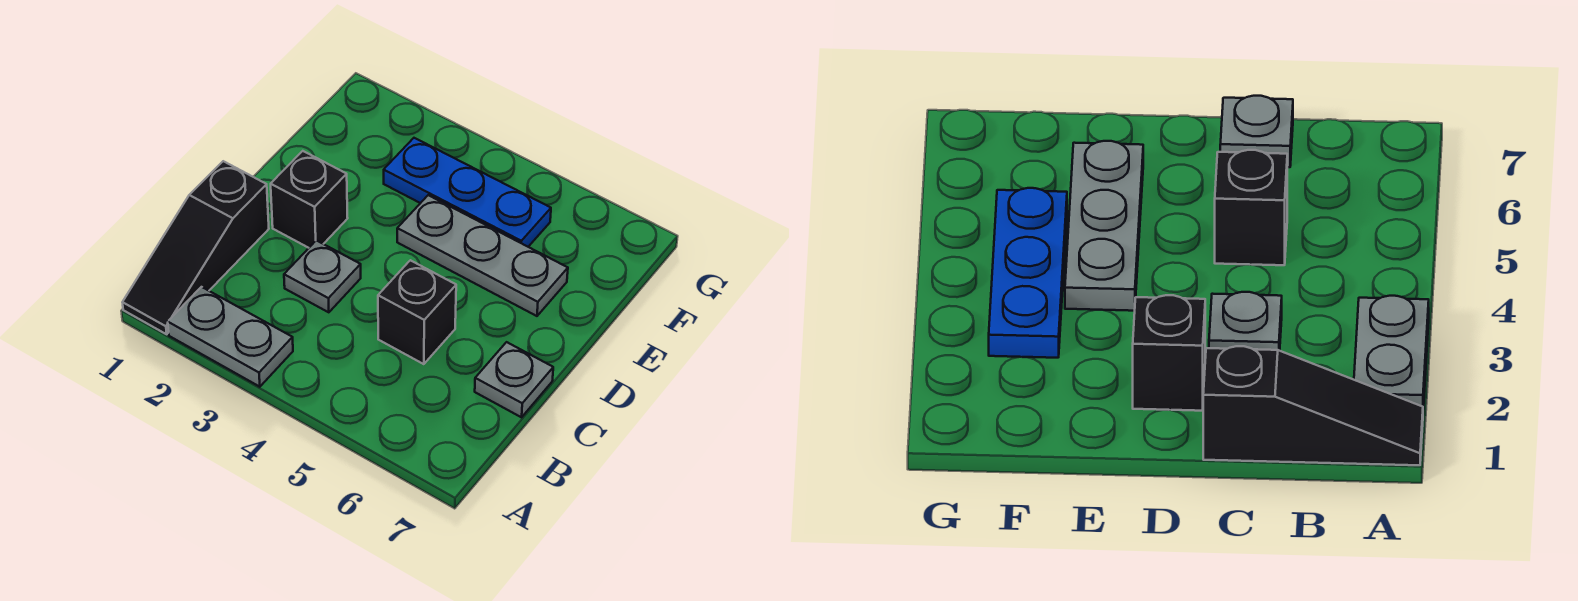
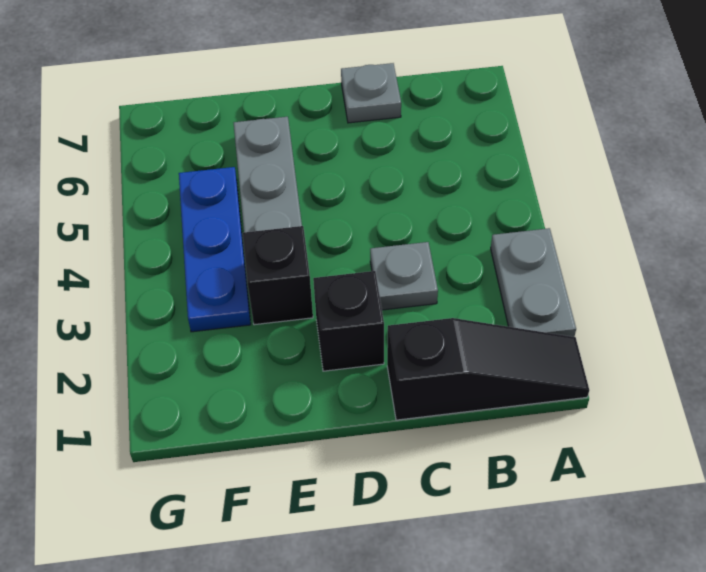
black brick C5 level 1 -> black brick E3 level 1

